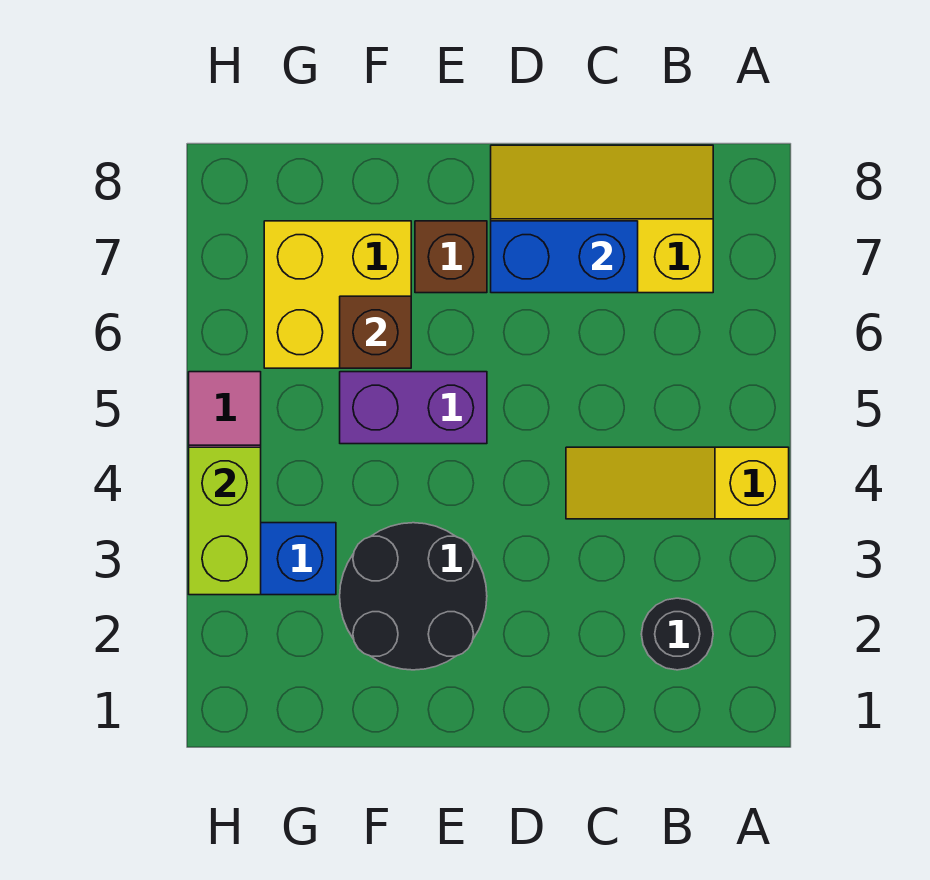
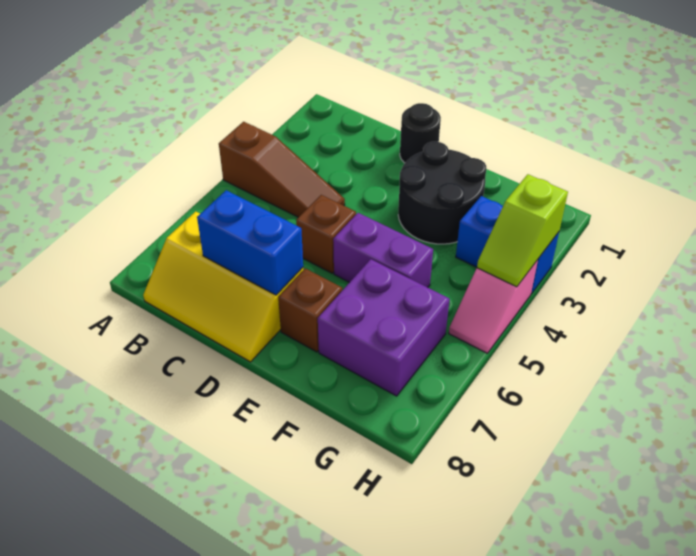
yellow slope A4:C4 level 1 top A -> brown slope A4:C4 level 1 top A
black round brick B2 level 1 -> black round brick D1 level 1
yellow brick F6:G7 level 1 -> purple brick F6:G7 level 1
brown brick F6 level 2 -> brown brick D5 level 1
lime brick H3:H4 level 2 -> lime slope H3:H4 level 2 top 3

